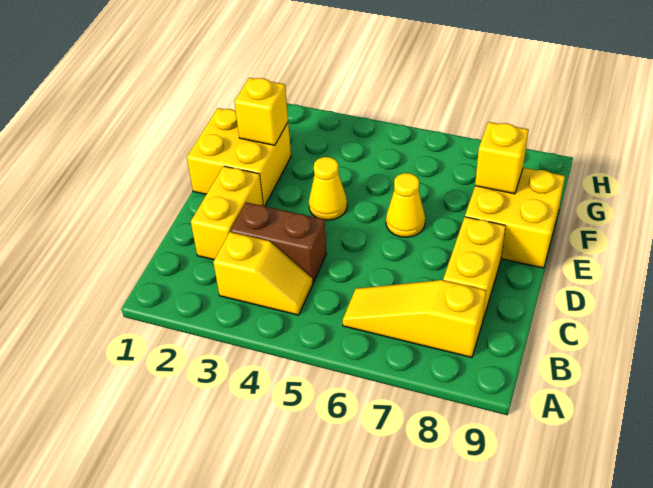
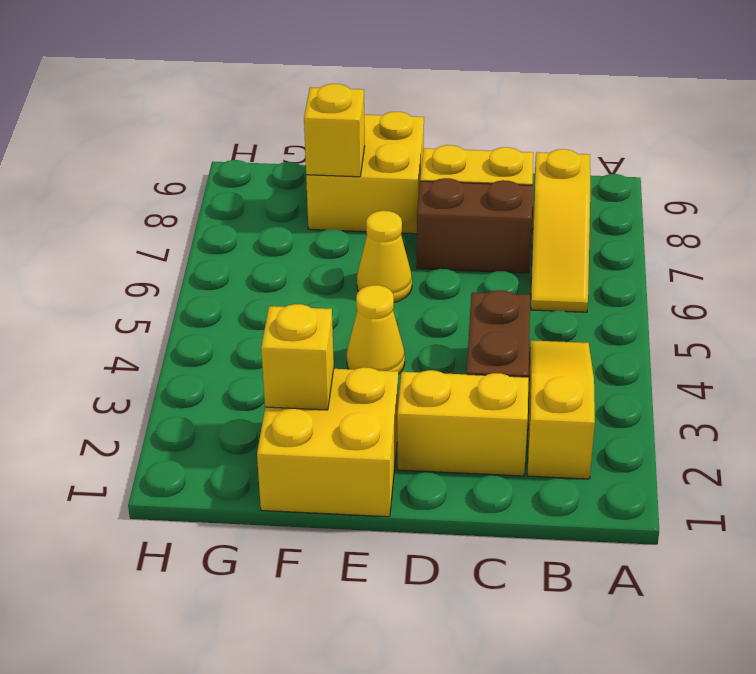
yellow slope B3:B4 level 1 top 3 -> yellow slope B2:B4 level 1 top 2
none -> brown brick C7:D7 level 1

